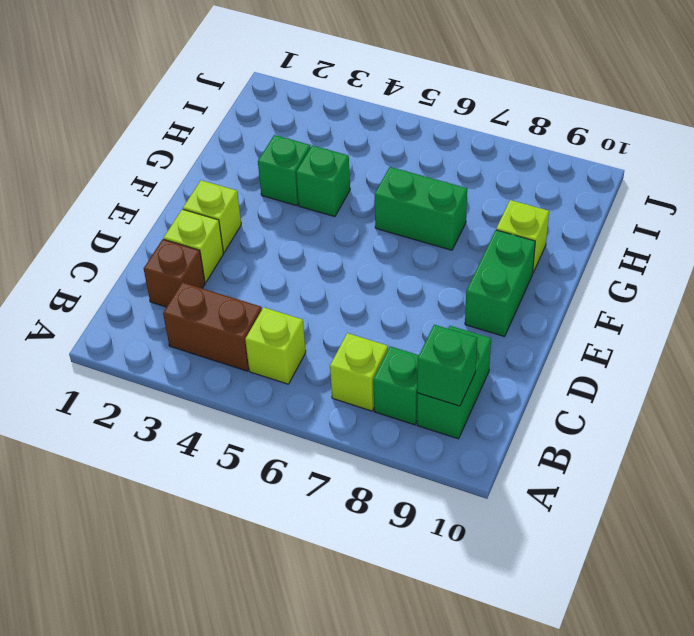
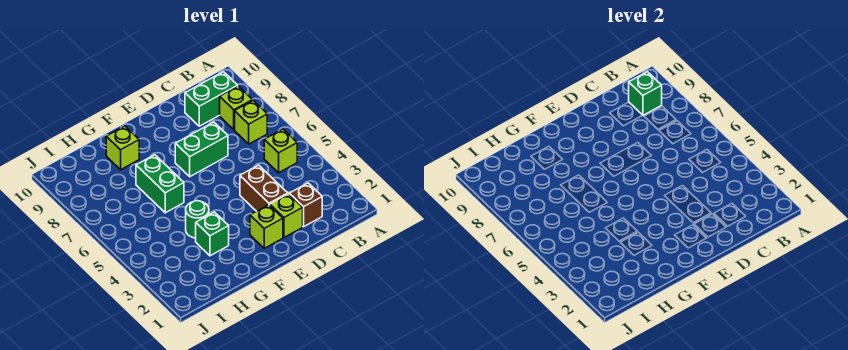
brown brick B3:B4 level 1 -> brown brick D3:D4 level 1
green brick B8 level 1 -> lime brick B8 level 1
green brick E9:F9 level 1 -> green brick D7:E7 level 1
green brick G4 level 1 -> green round brick G4 level 1

